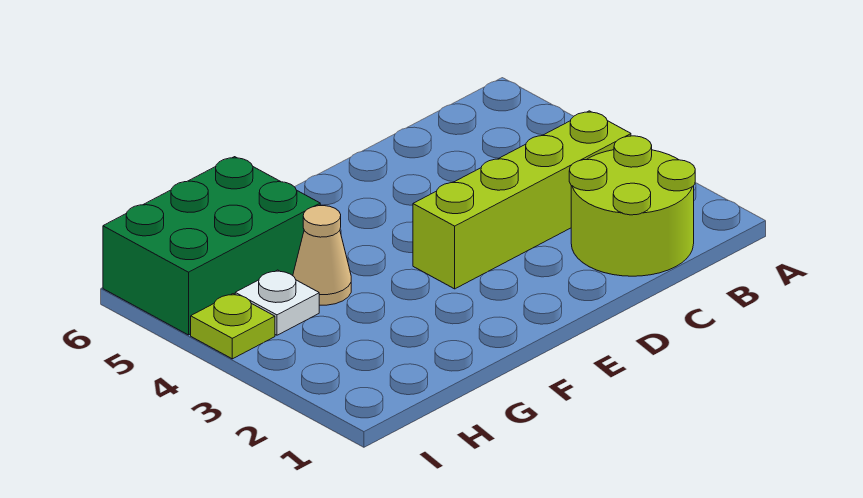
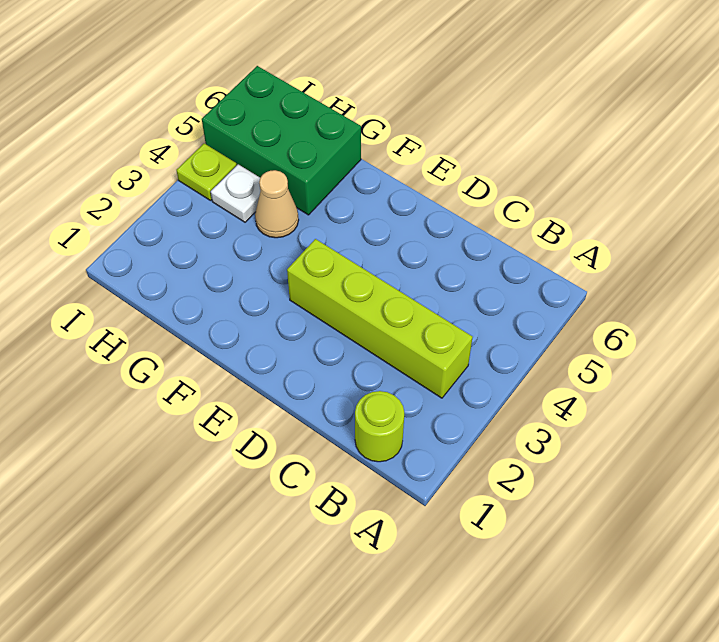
lime round brick B1:C2 level 1 -> lime round brick B1 level 1

